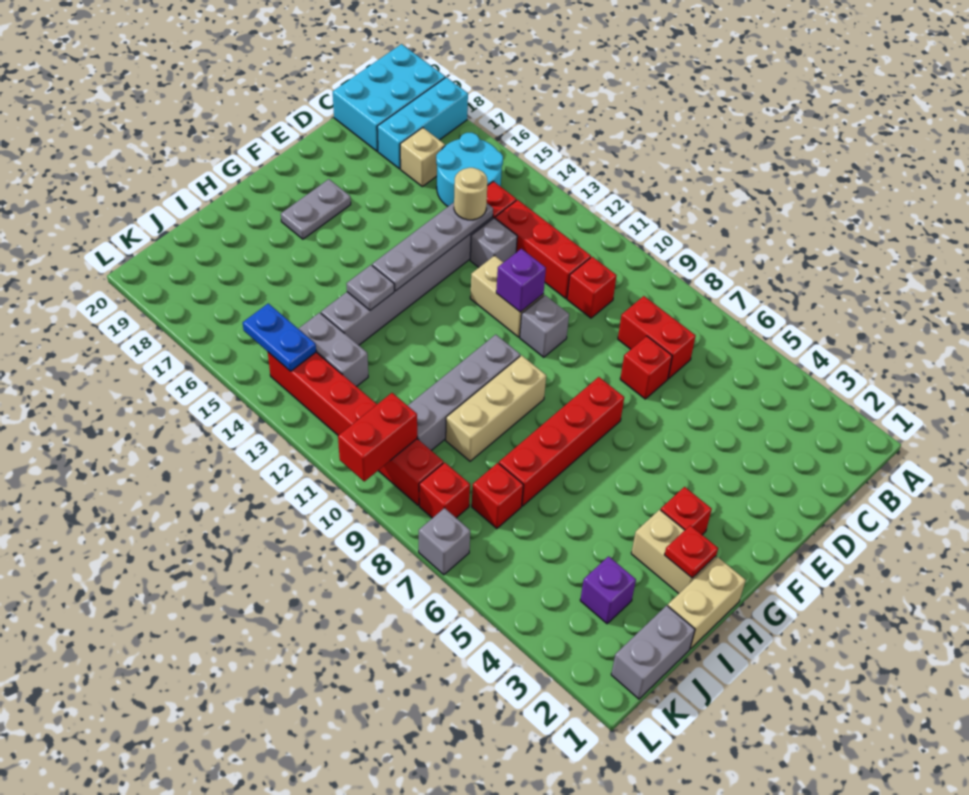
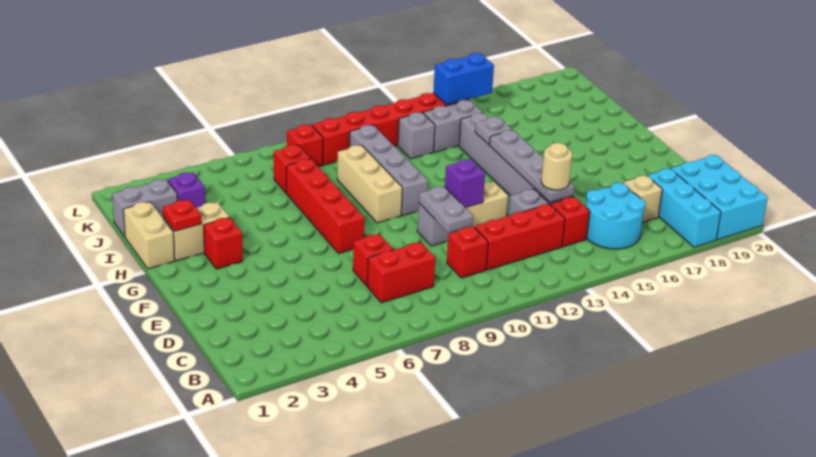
grey plate F18:G18 level 1 -> grey plate D10:E10 level 2
grey brick J1:K1 level 1 -> grey brick J1:J2 level 1
red brick K10:L10 level 2 -> none
blue plate K14:K15 level 2 -> blue brick K14:K15 level 2
grey brick L7 level 1 -> grey brick J12 level 1

